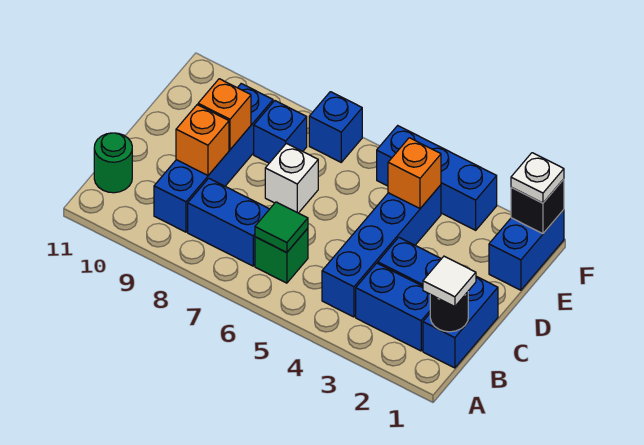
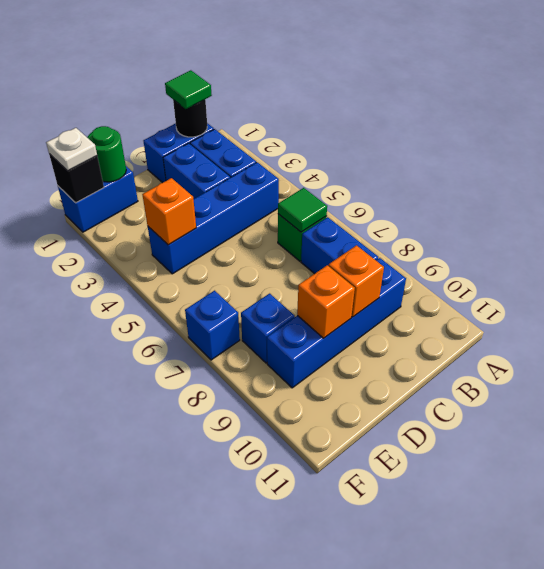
white tile B1 level 3 -> green tile B1 level 3
green round brick B11 level 1 -> green round brick E1 level 2
white brick D7 level 1 -> none
blue brick F3:F5 level 1 -> none

